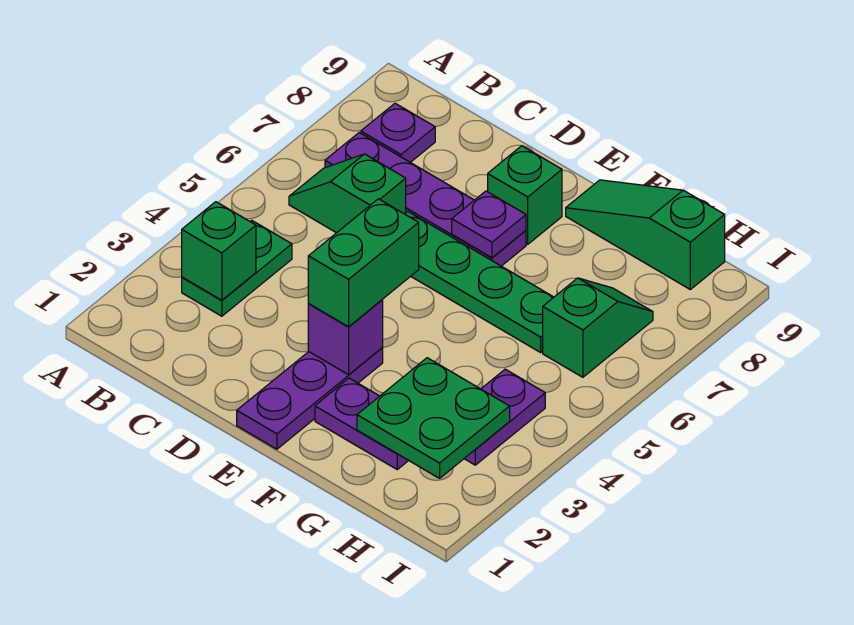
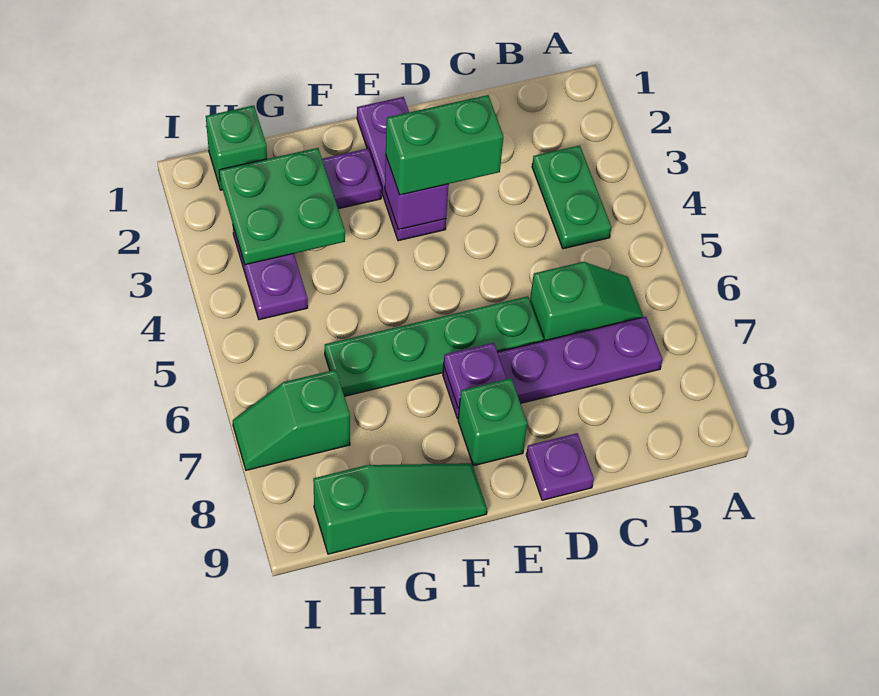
green brick B3 level 2 -> green brick H1 level 1
purple plate B8 level 1 -> purple plate D9 level 1
green brick E3:E4 level 3 -> green brick D3:E3 level 3
green slope H6:H7 level 1 top 6 -> green slope H7:I7 level 1 top H

